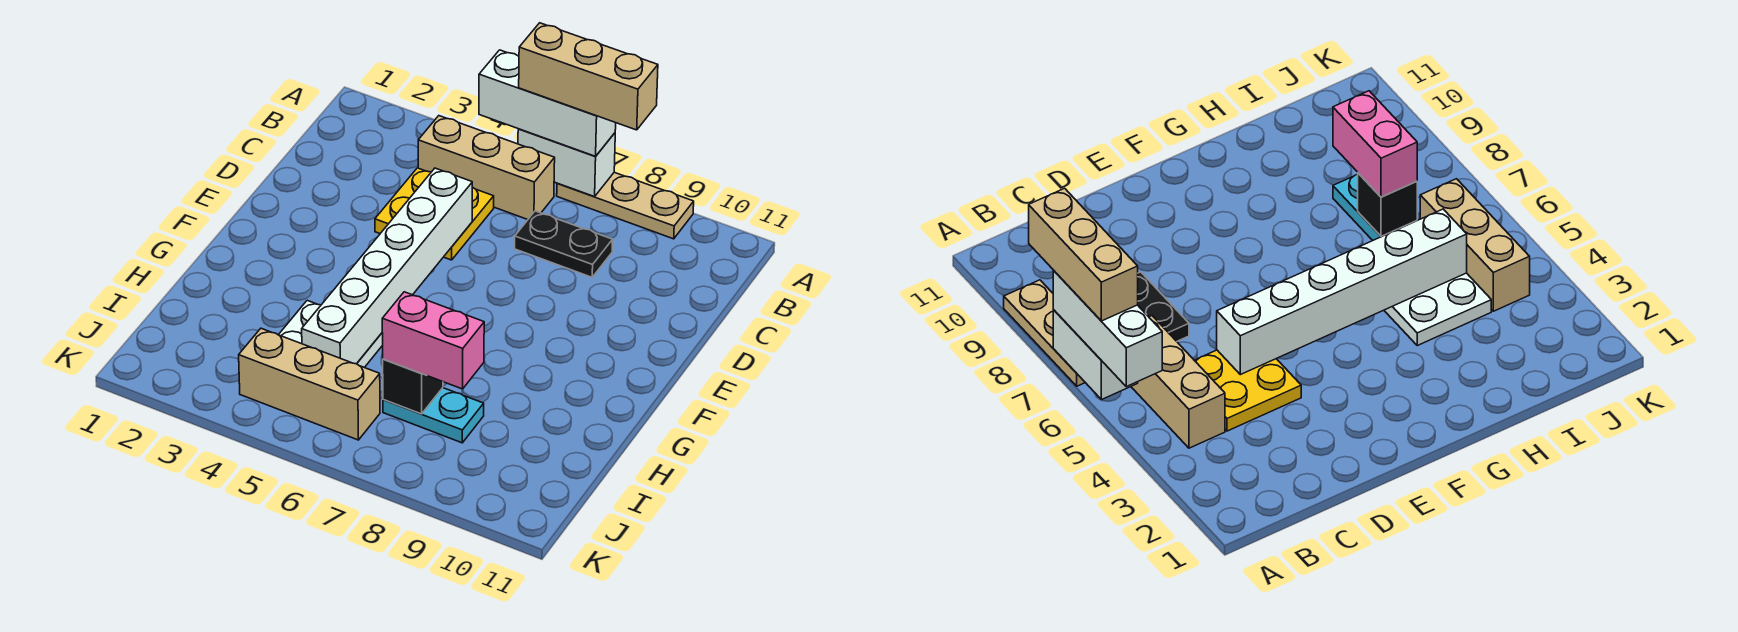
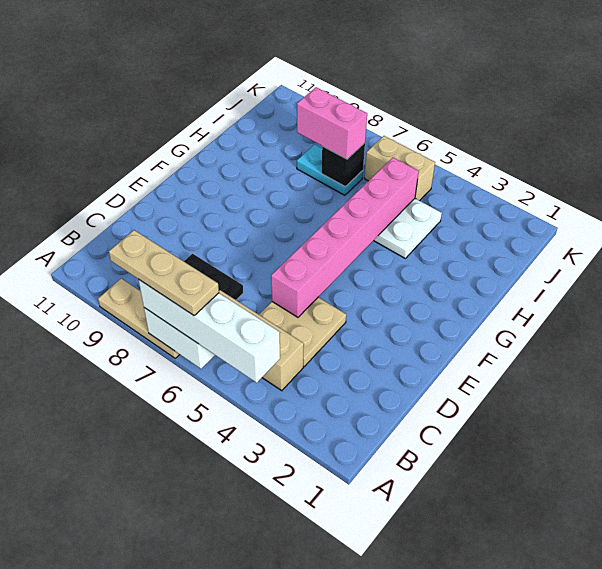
white brick A5:A7 level 3 -> white brick A4:A7 level 3
tan brick A6:A8 level 4 -> tan plate A6:A8 level 4
yellow plate C4:D5 level 1 -> tan plate C4:D5 level 1
white brick D5:I5 level 2 -> pink brick D5:I5 level 2
tan brick J4:J6 level 1 -> tan brick J5:J6 level 1

